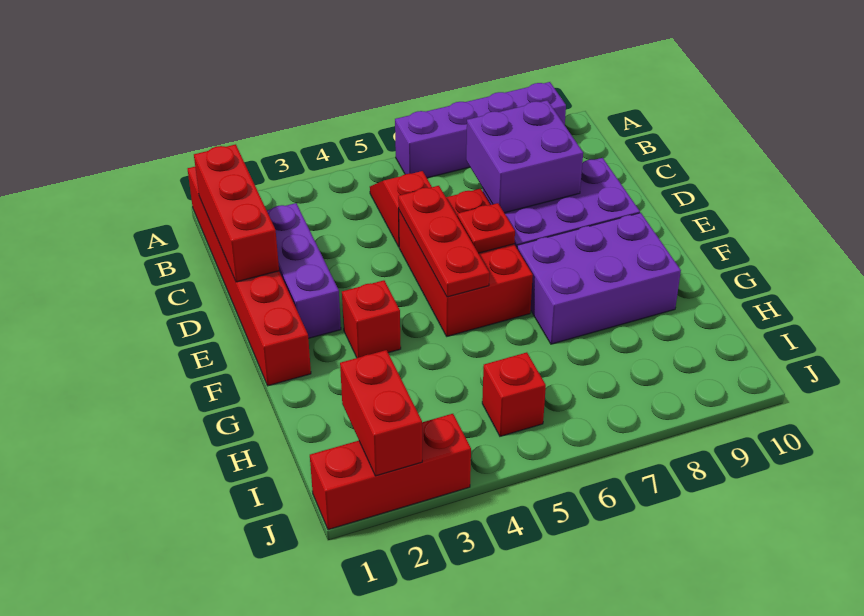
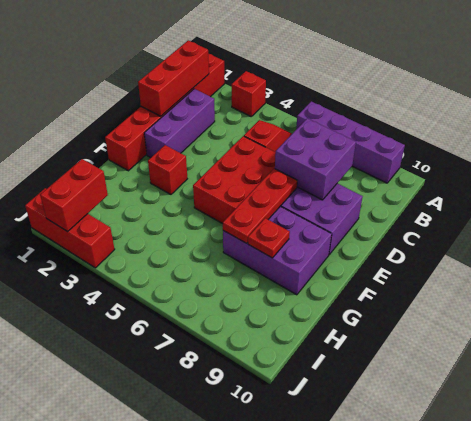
red plate D5:F5 level 2 -> red plate E7:G7 level 2
red plate E6 level 2 -> red plate G8 level 2
red brick I5 level 1 -> red brick A3 level 1

